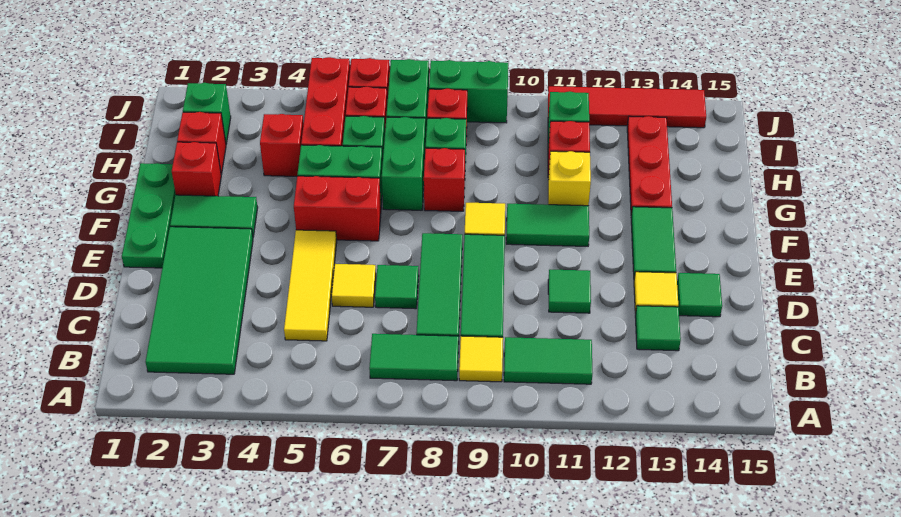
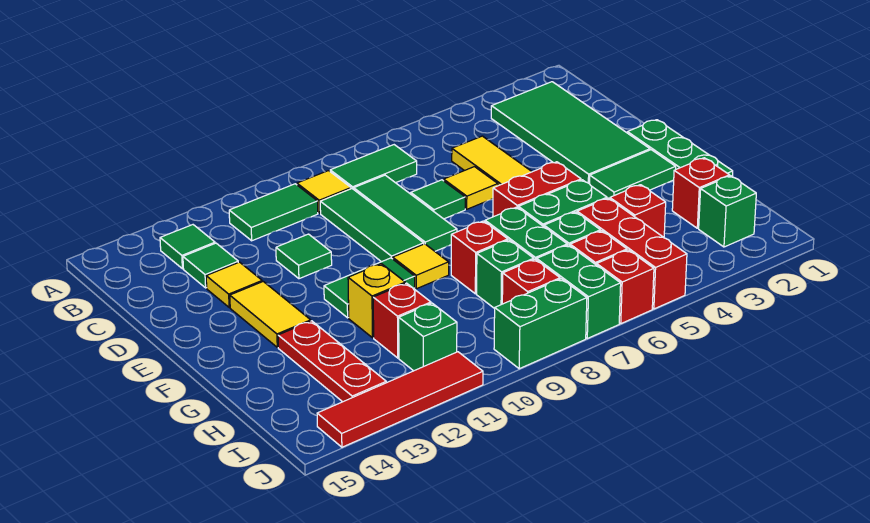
green tile D14 level 1 -> green tile B13 level 1
green tile E13:F13 level 1 -> yellow tile E13:F13 level 1
red brick G2 level 1 -> none

